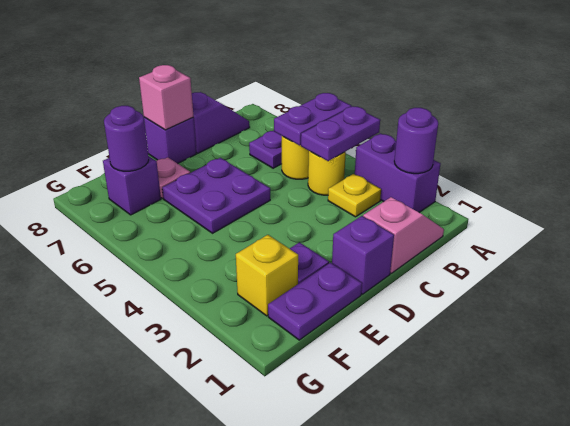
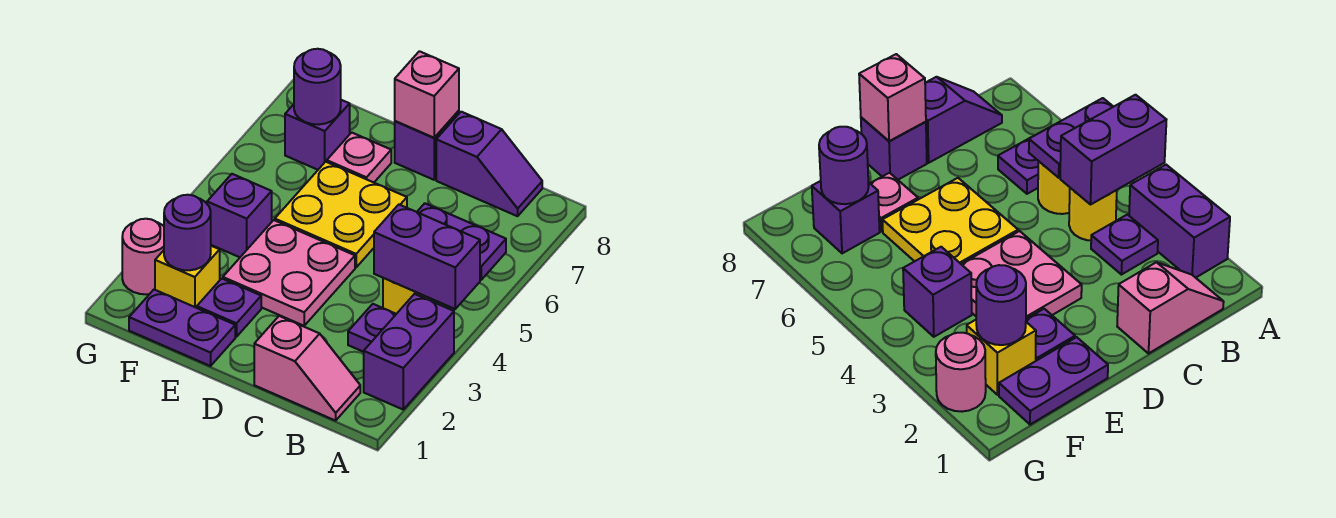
purple round brick A2 level 2 -> purple round brick F2 level 2
purple plate A4:B4 level 2 -> purple brick A4:B4 level 2
yellow plate B3 level 1 -> purple plate B3 level 1
purple brick D1 level 1 -> purple brick F4 level 1
none -> pink plate D3:E4 level 1
purple plate D5:E6 level 1 -> yellow plate D5:E6 level 1
none -> pink round brick G2 level 1

